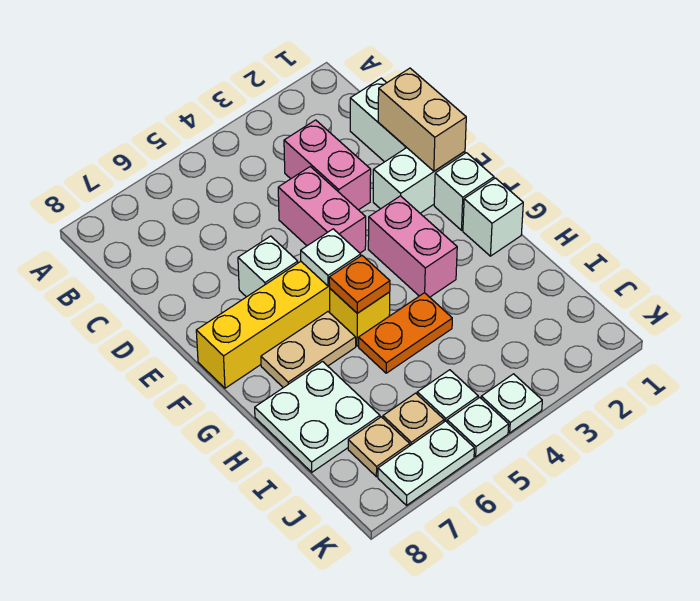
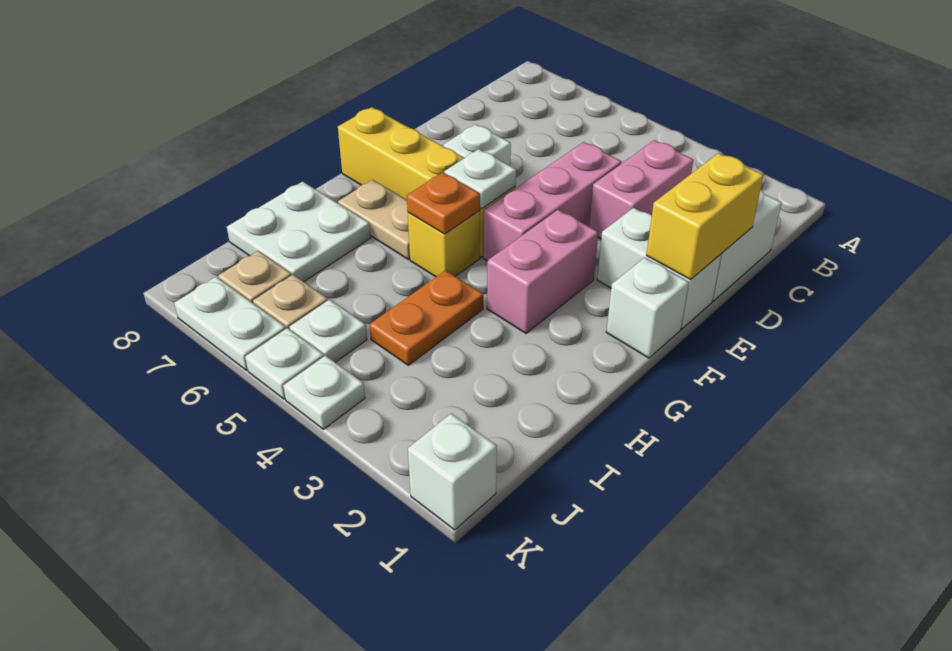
tan brick D1:E1 level 2 -> yellow brick D1:E1 level 2
pink brick D4:E4 level 1 -> pink brick D4:F4 level 1
white brick G1 level 1 -> white brick K1 level 1
orange plate H4:H5 level 1 -> orange plate H4:I4 level 1

